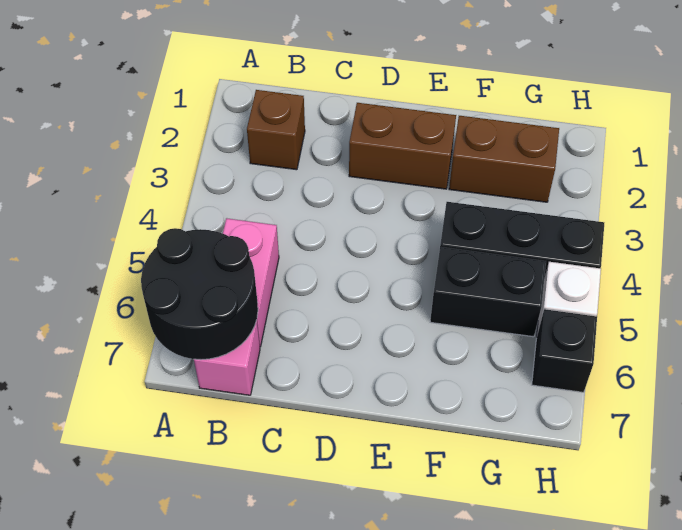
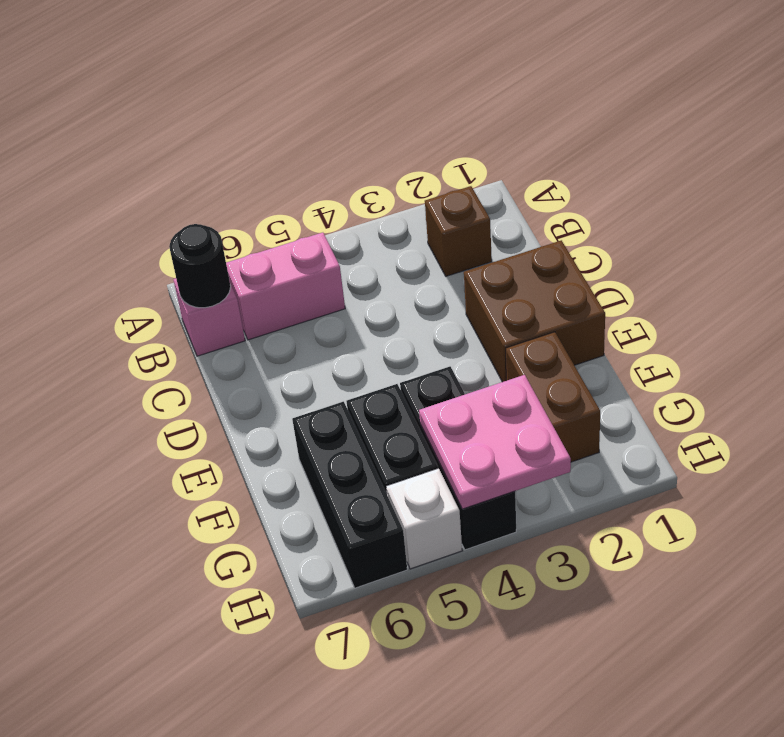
black round brick A6:B7 level 2 -> black round brick B7 level 2
brown brick D2:E2 level 1 -> brown brick D1:E2 level 1
none -> pink plate G3:H4 level 2
black brick H6 level 1 -> black brick F6:H6 level 1

